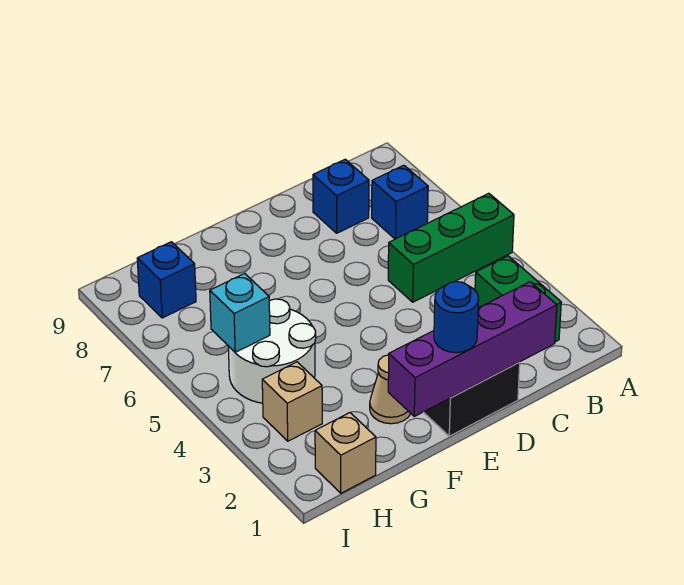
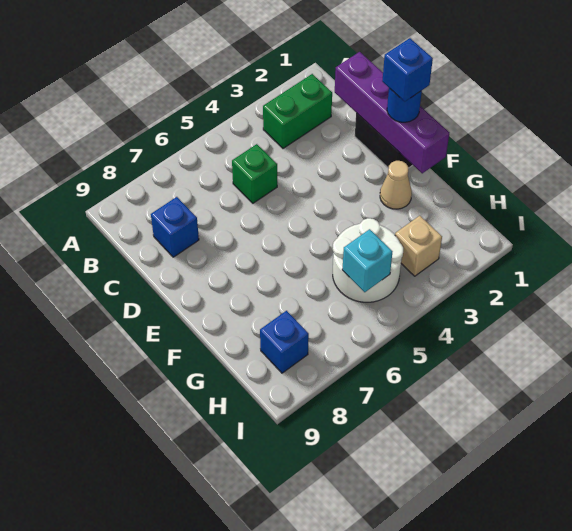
green brick A5:C5 level 1 -> green brick C5 level 1
blue brick B7 level 1 -> blue brick E1 level 4
tan brick H1 level 1 -> none

